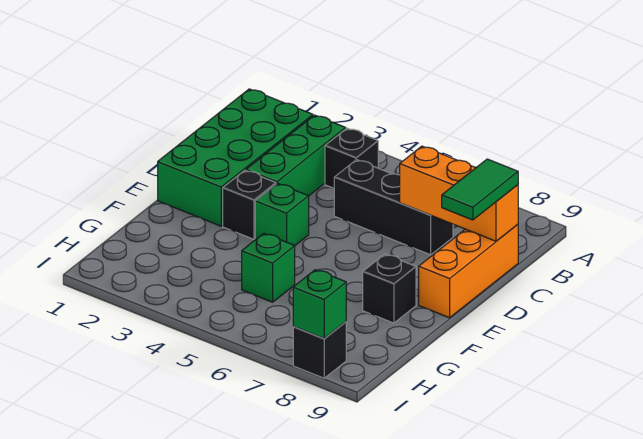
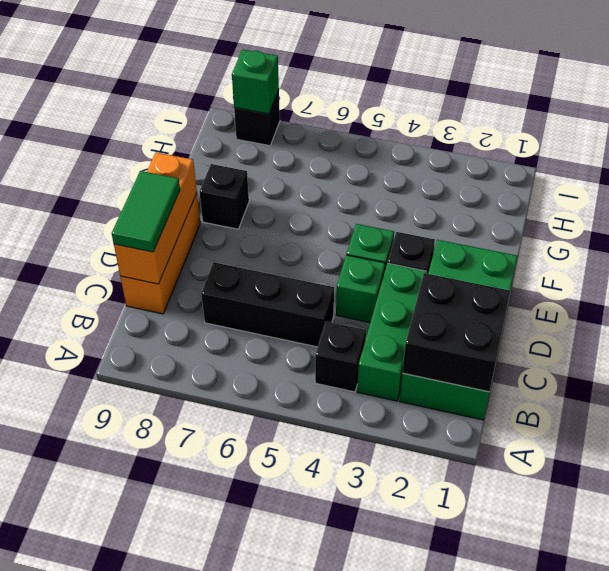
none -> black brick B1:C2 level 2
orange brick C7:C9 level 2 -> orange brick C9:E9 level 2
green brick G5 level 1 -> green brick D4 level 1

